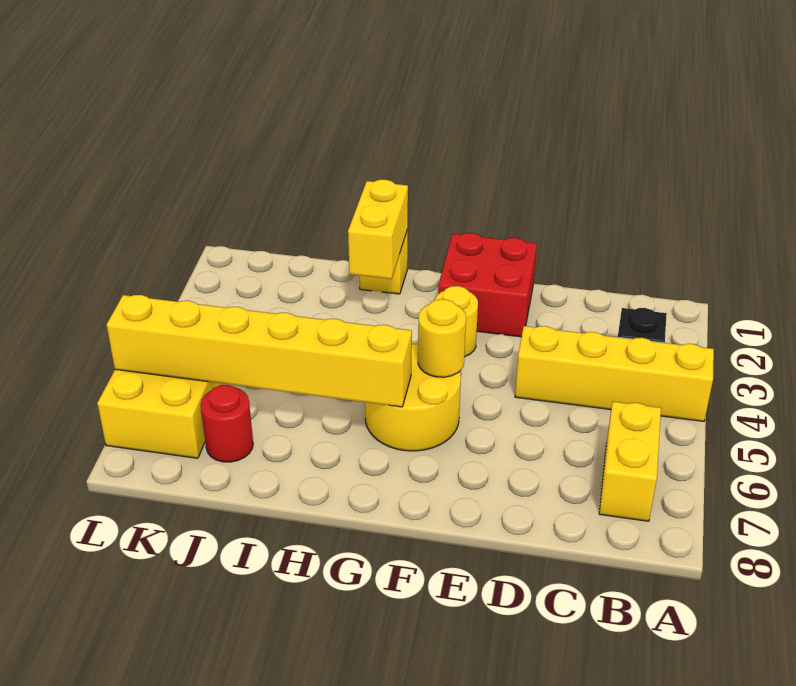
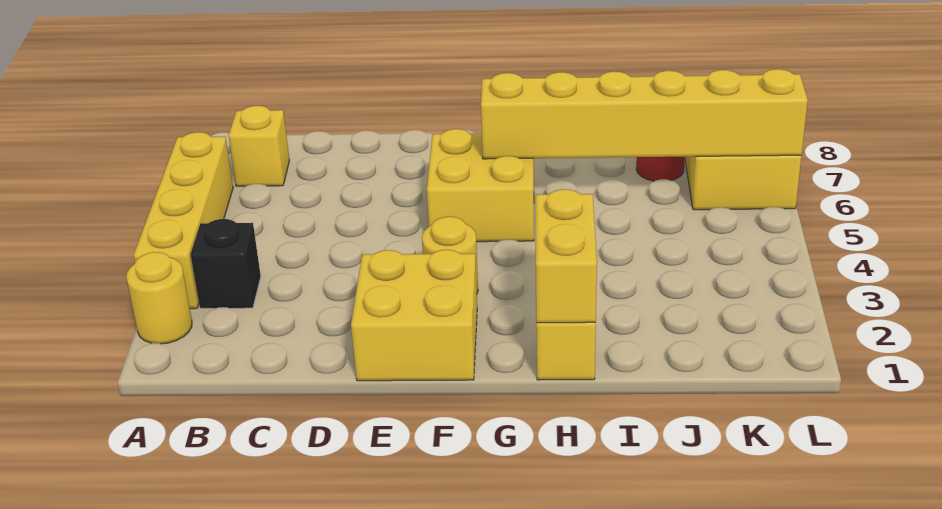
yellow brick A4:D4 level 1 -> yellow brick A3:A6 level 1
yellow brick B6:B7 level 1 -> yellow brick B7 level 1
red brick E1:F2 level 1 -> yellow brick E1:F2 level 1
yellow round brick F5:G6 level 1 -> yellow brick F5:G6 level 1
yellow round brick F5 level 2 -> yellow round brick A2 level 1

